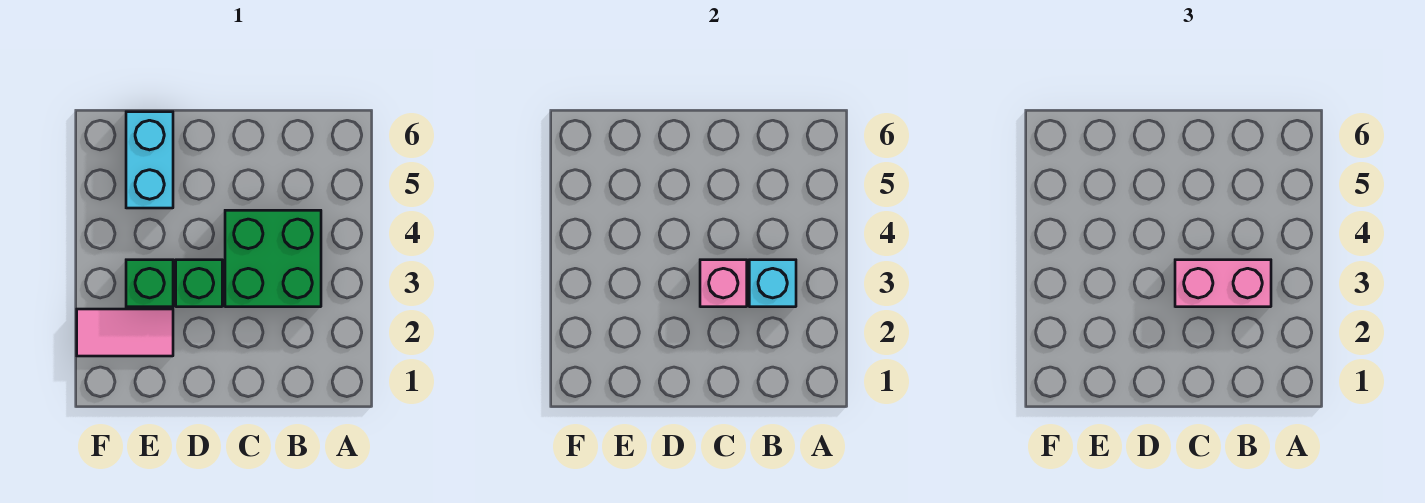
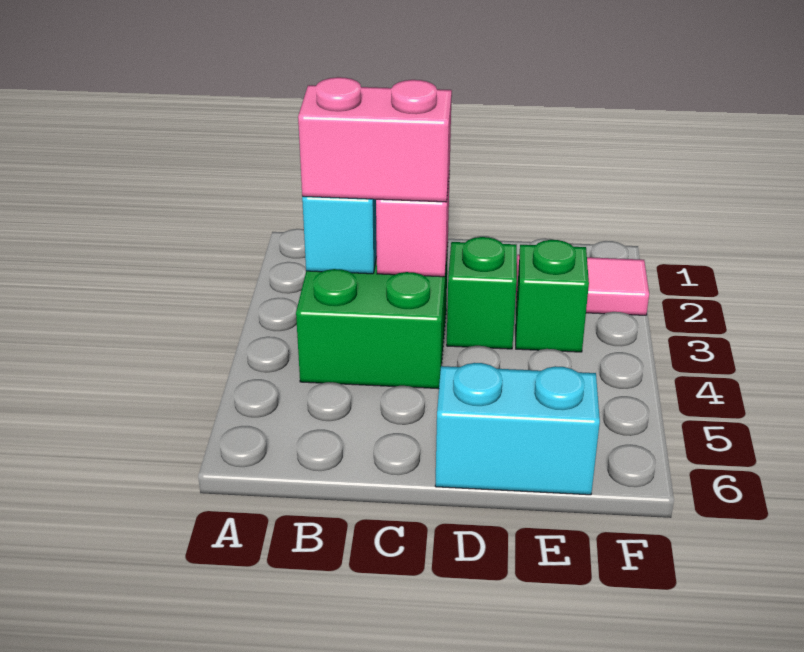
cyan brick E5:E6 level 1 -> cyan brick D6:E6 level 1

